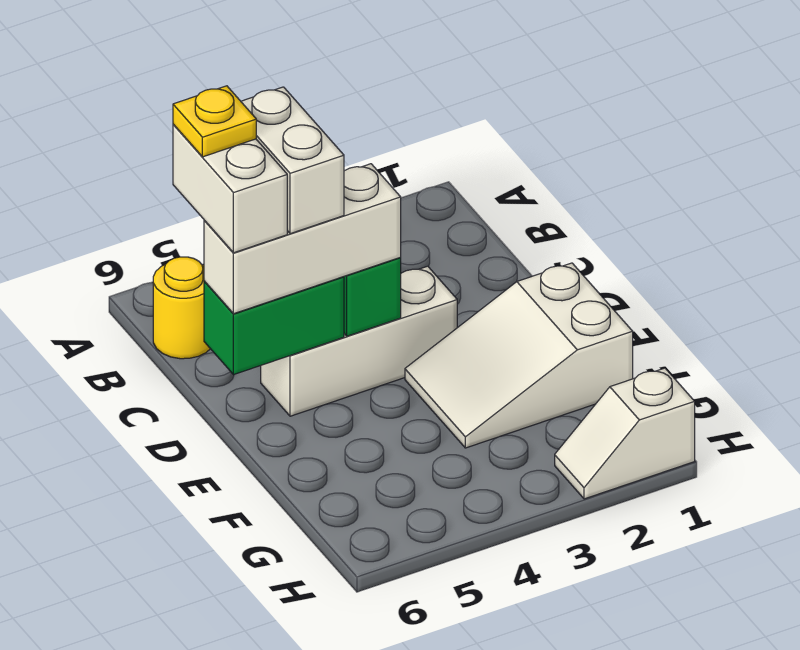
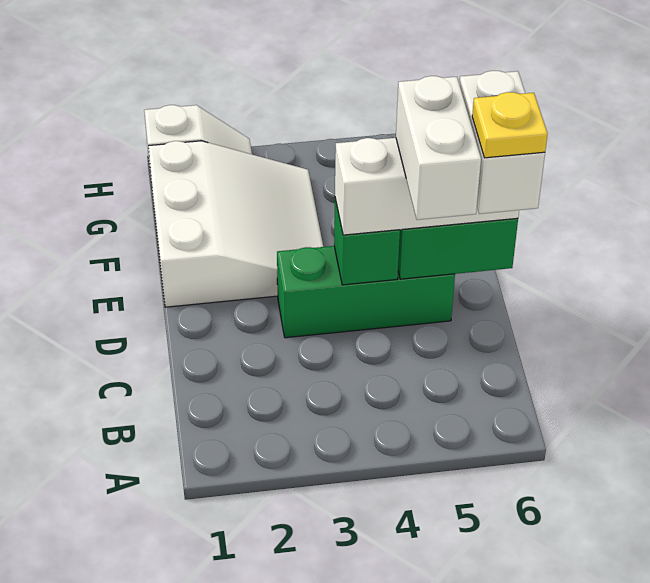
yellow round brick B6 level 1 -> none
white brick D3:D5 level 1 -> green brick D3:D5 level 1
white slope E1:F3 level 1 top 1 -> white slope E1:G3 level 1 top 1

